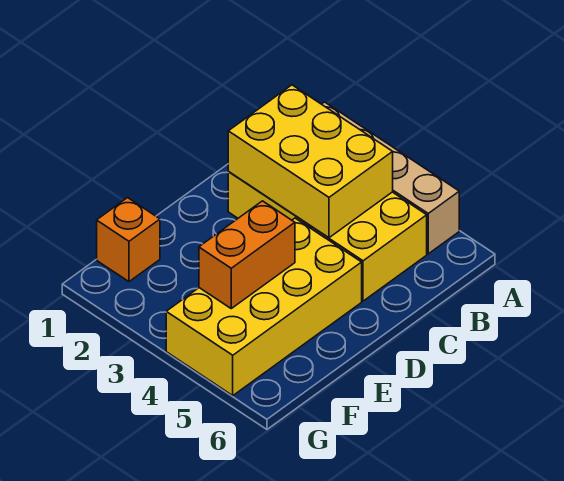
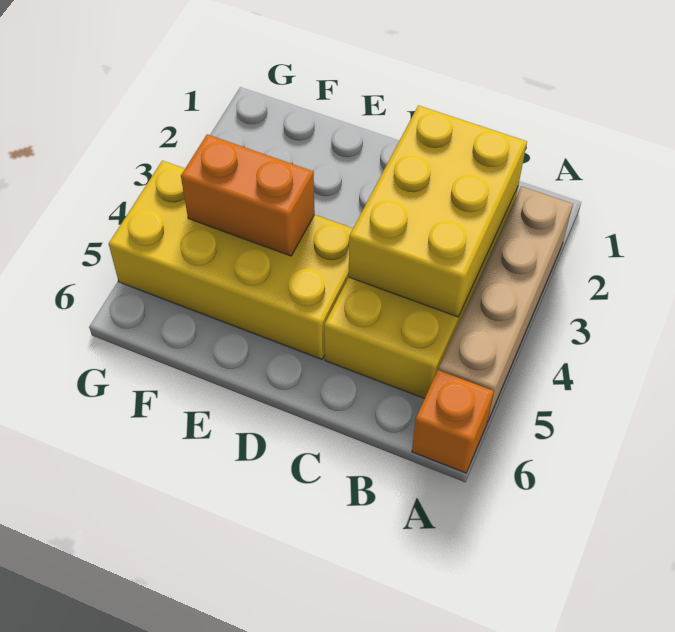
orange brick F1 level 1 -> orange brick A6 level 1

